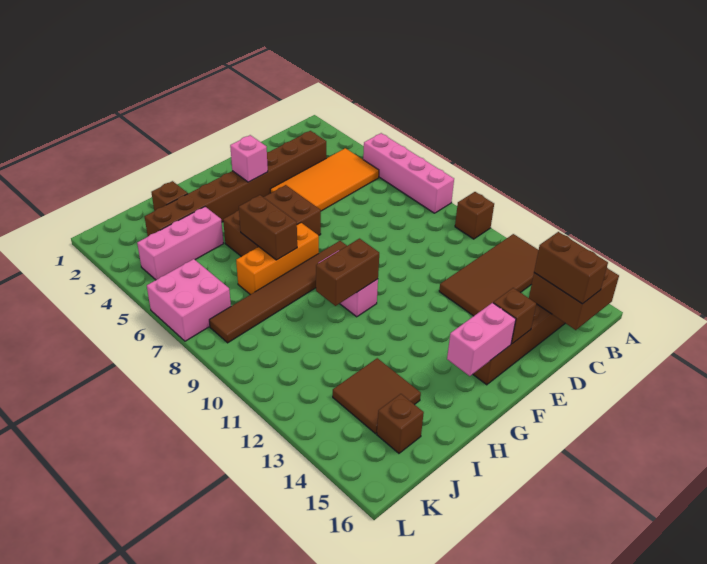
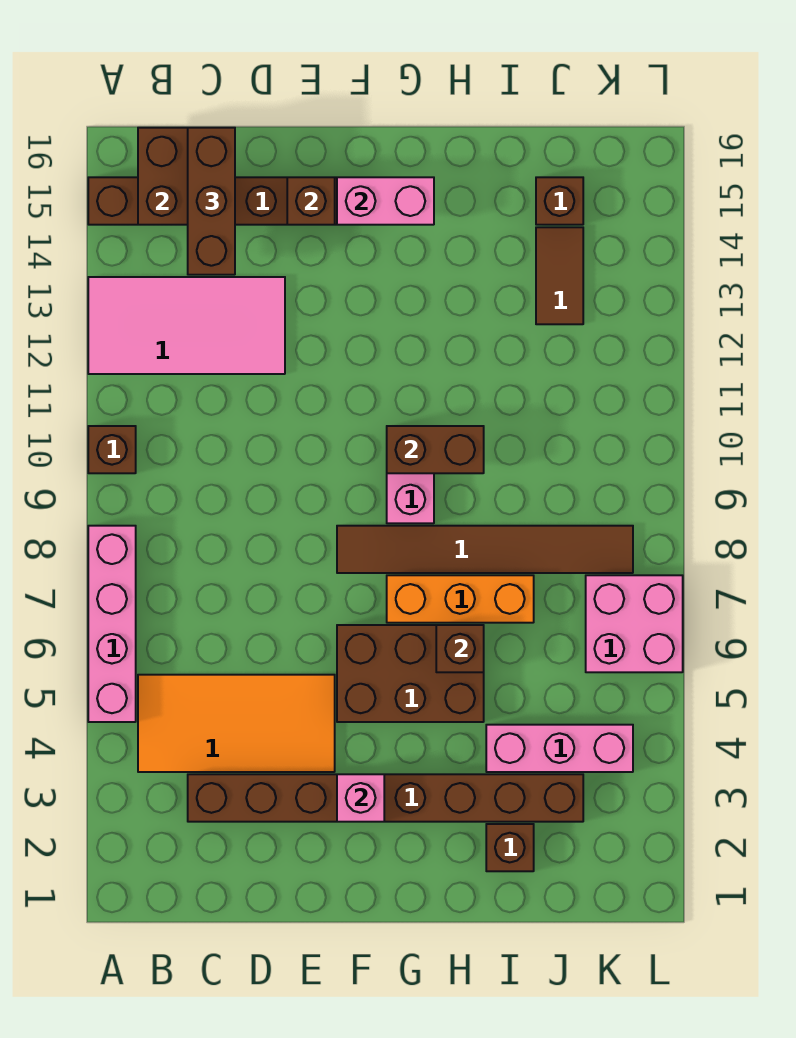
brown tile A12:D13 level 1 -> pink tile A12:D13 level 1
brown brick C15:C16 level 3 -> brown brick C14:C16 level 3
brown brick H6:H7 level 2 -> brown brick H6 level 2
brown tile I13:J14 level 1 -> brown tile J13:J14 level 1

